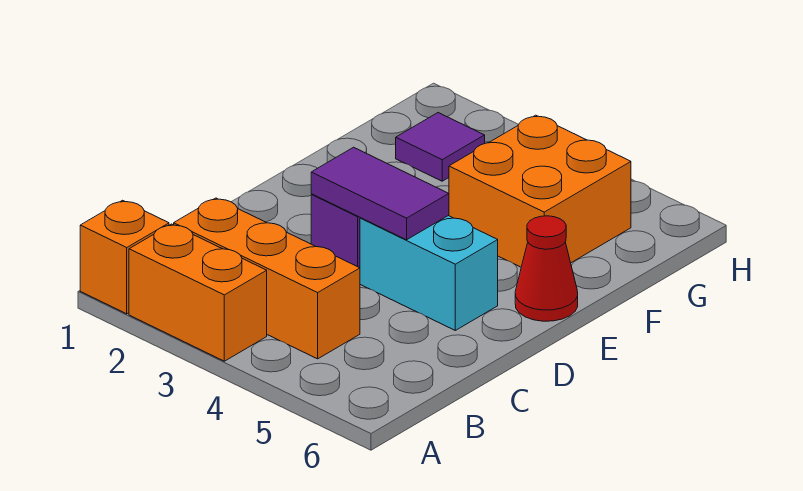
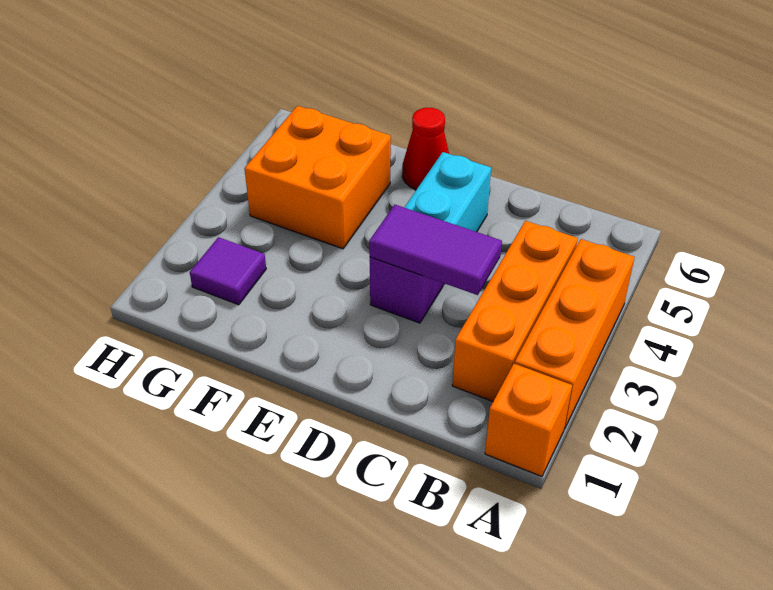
orange brick A2:A3 level 1 -> orange brick A2:A4 level 1
purple tile D3:D4 level 2 -> purple tile C3:D3 level 2

